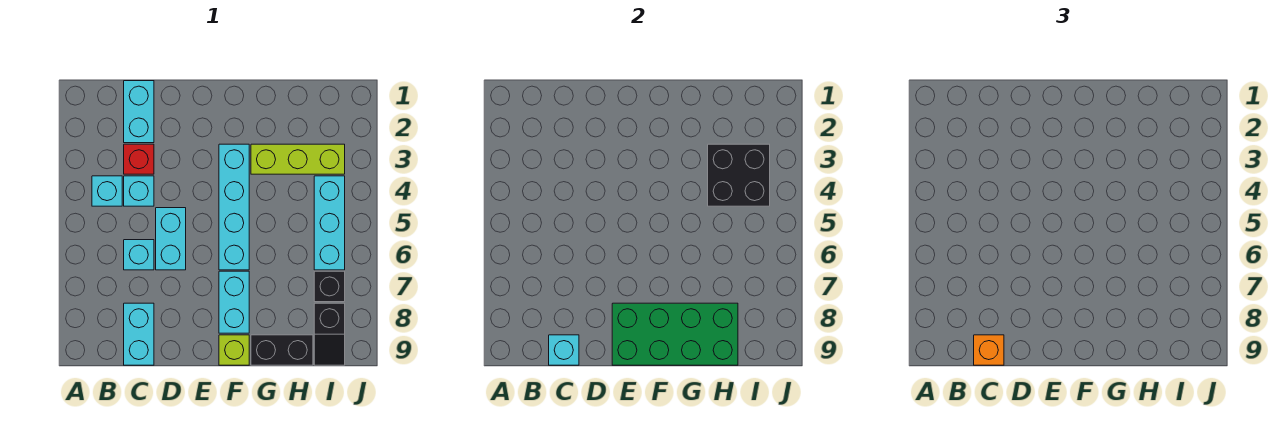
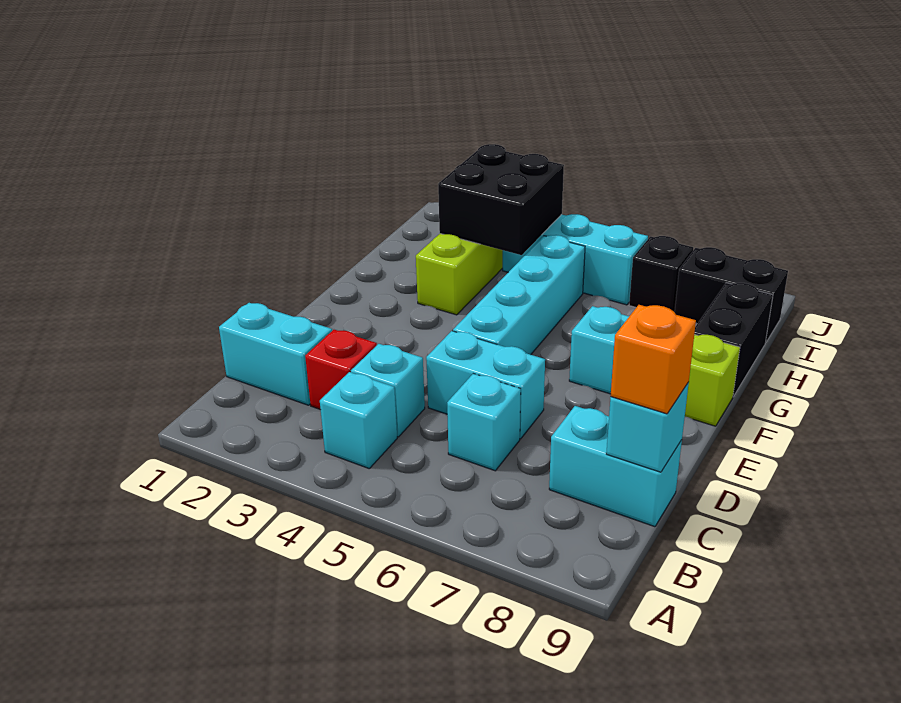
green brick E8:H9 level 2 -> none
cyan brick F3:F6 level 1 -> cyan brick E5:H5 level 1
black slope I8:I9 level 1 top 8 -> black brick I8:I9 level 1

